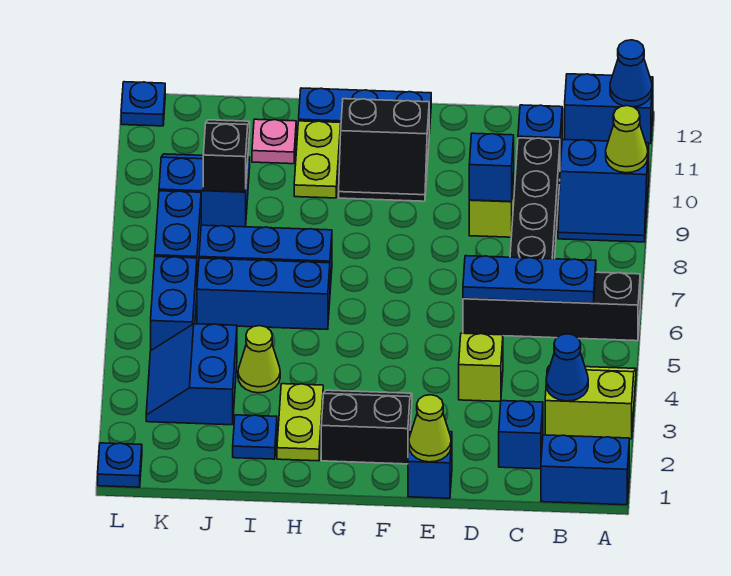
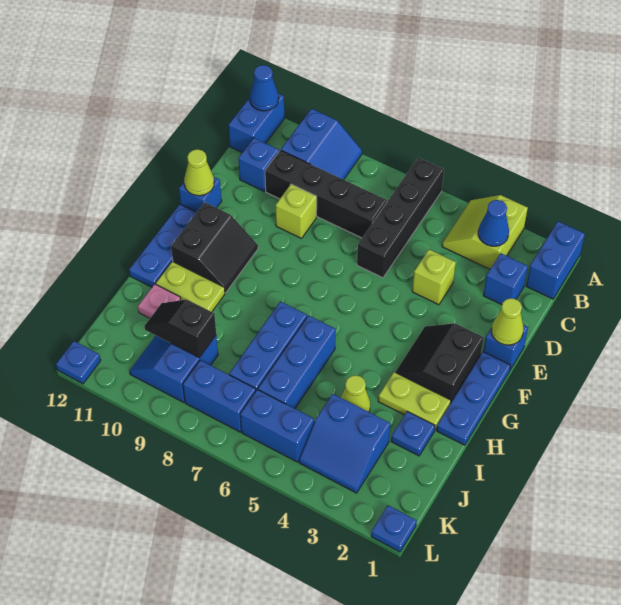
lime cone A10 level 2 -> lime cone E12 level 2
blue plate B6:D6 level 2 -> blue plate F1:H1 level 1
blue brick D9 level 2 -> blue brick E12 level 1

